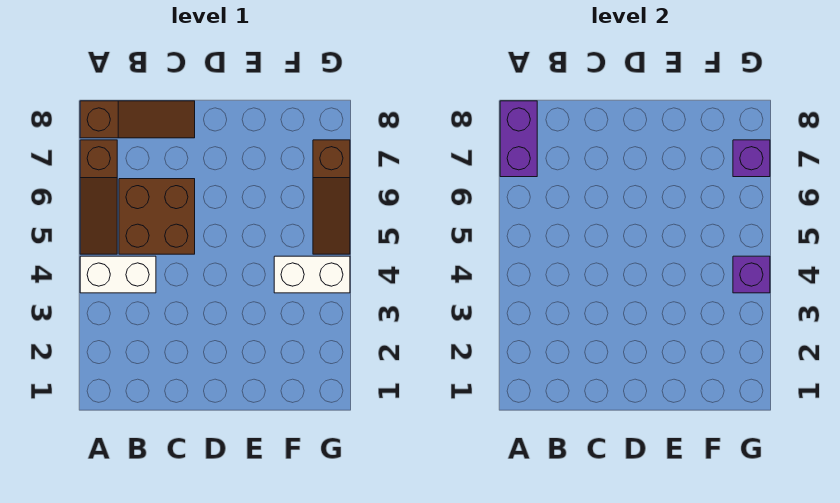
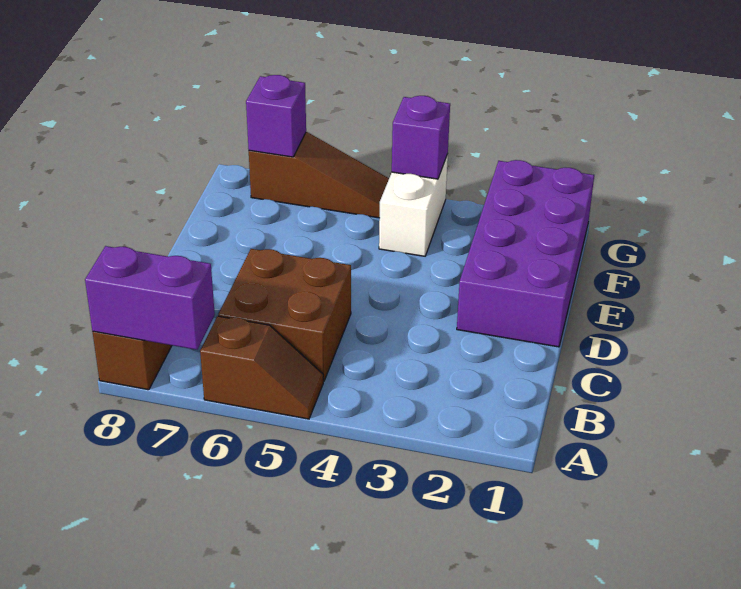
white brick A4:B4 level 1 -> none
brown slope A5:A7 level 1 top 7 -> brown slope A5:A6 level 1 top 6
none -> purple brick D1:G2 level 1

